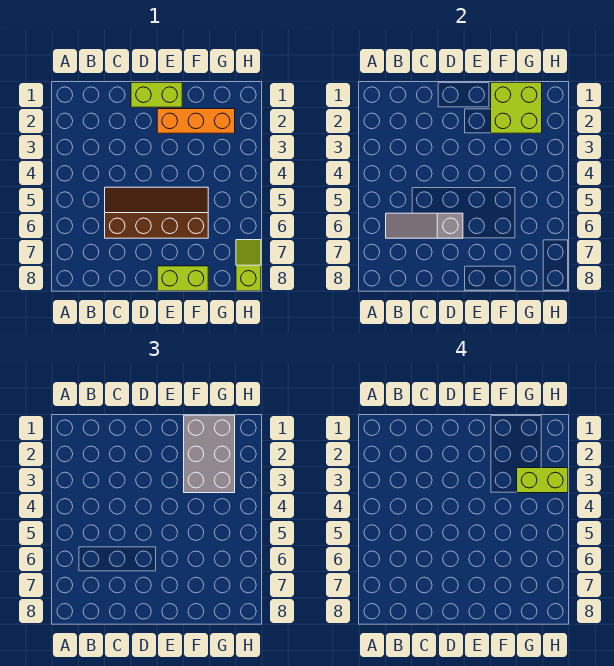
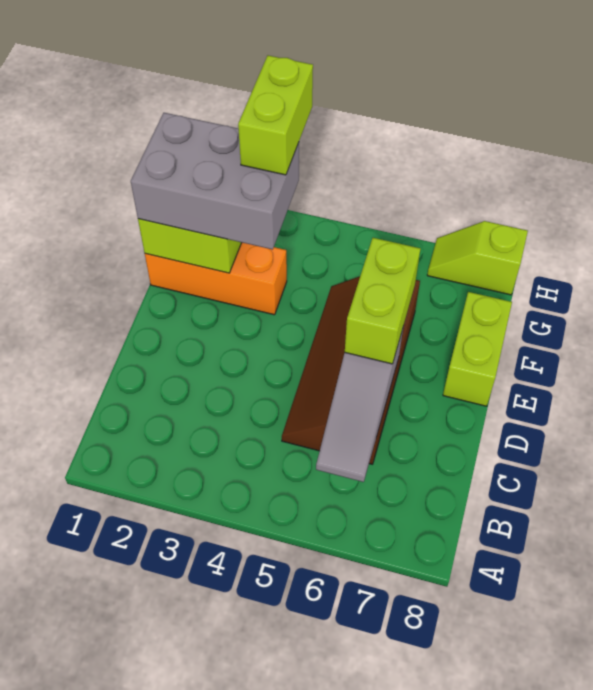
lime brick D1:E1 level 1 -> lime brick D6:E6 level 3
orange brick E2:G2 level 1 -> orange brick F1:F3 level 1

